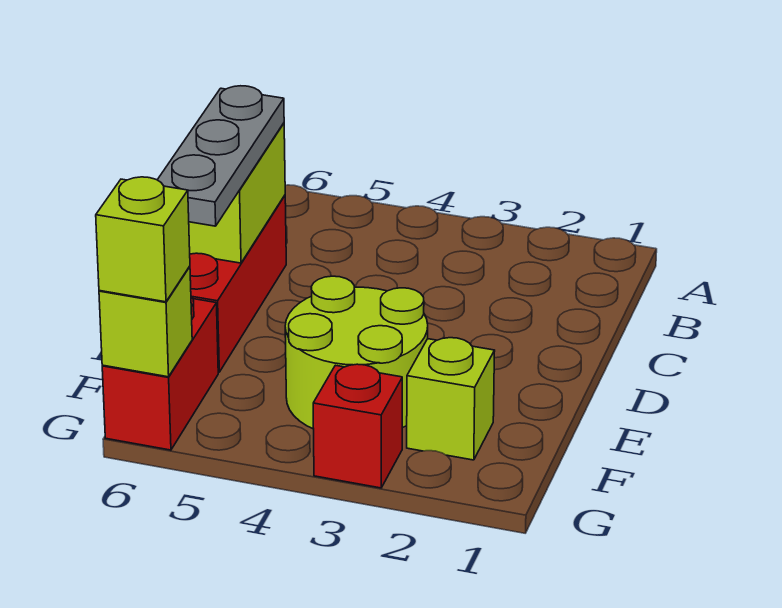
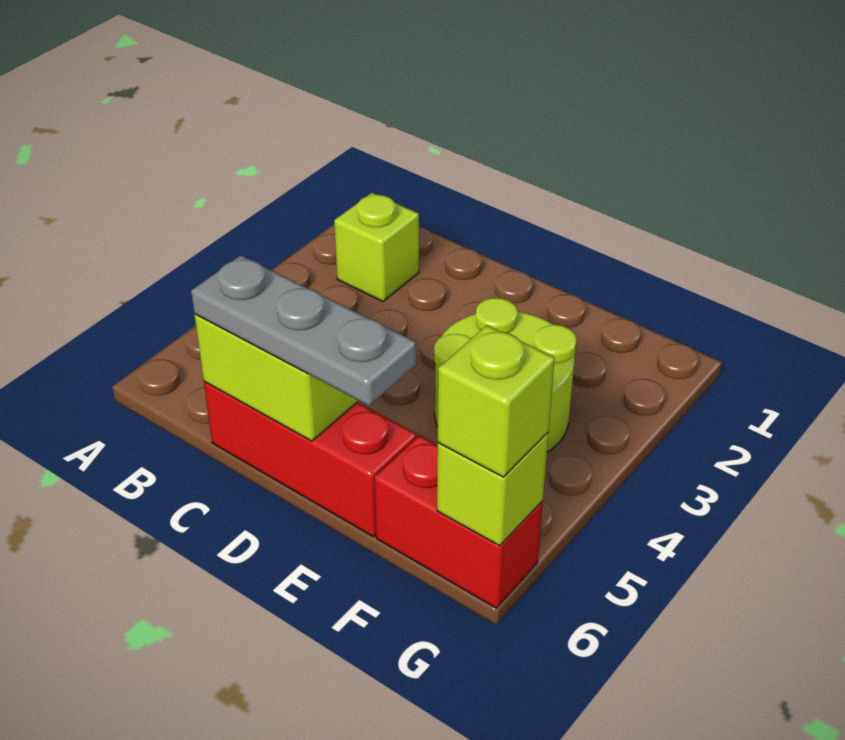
lime brick F2 level 1 -> lime brick B2 level 1
red brick G3 level 1 -> none

